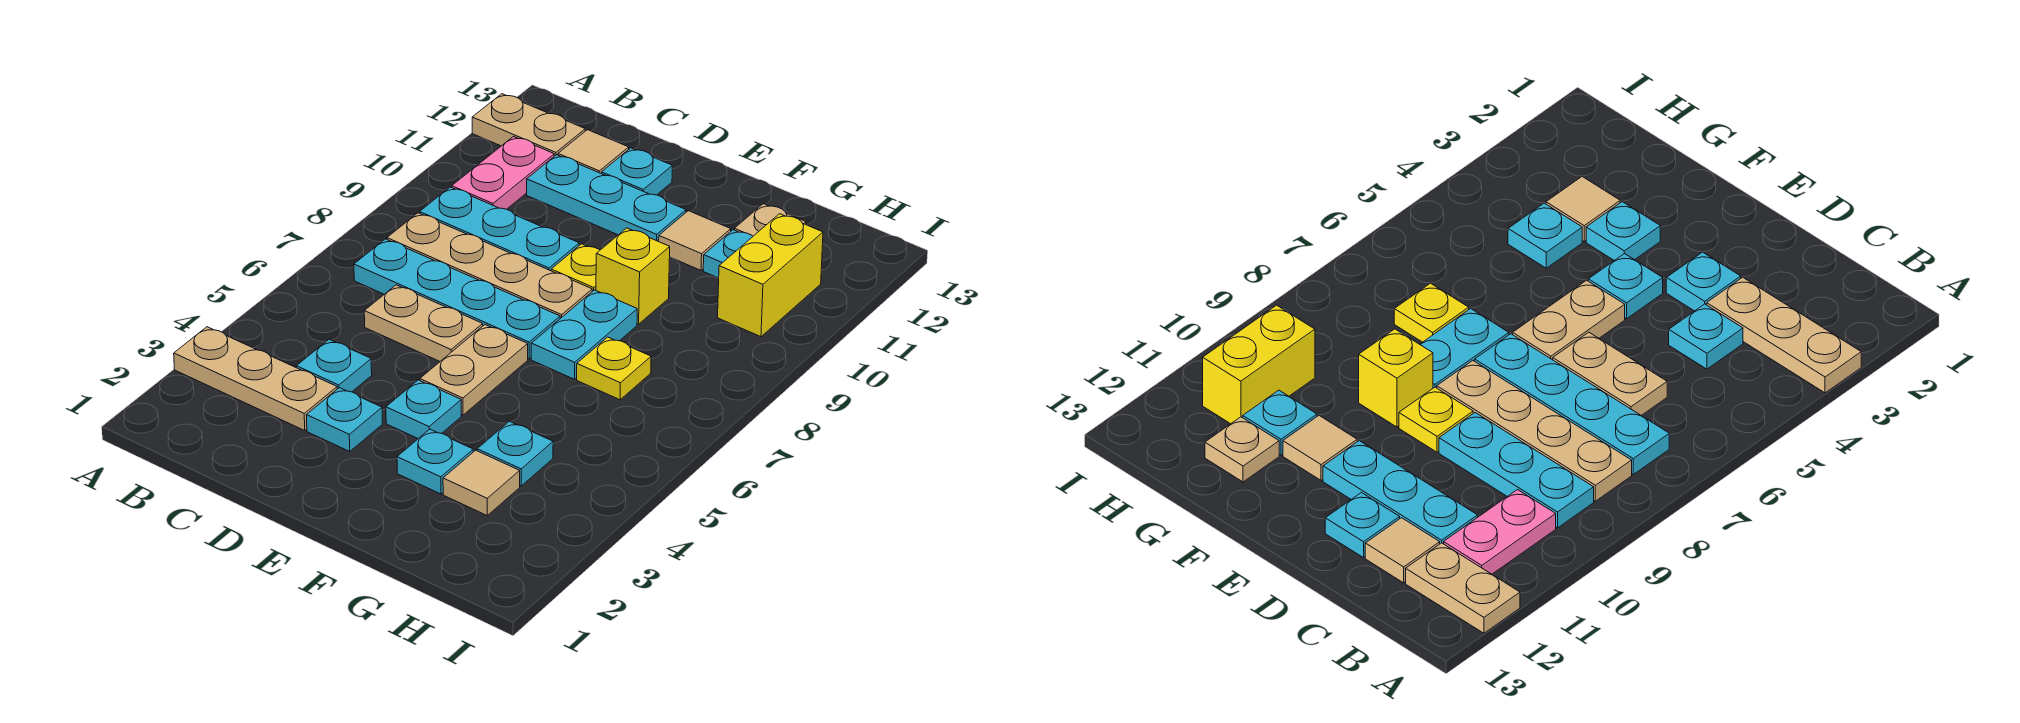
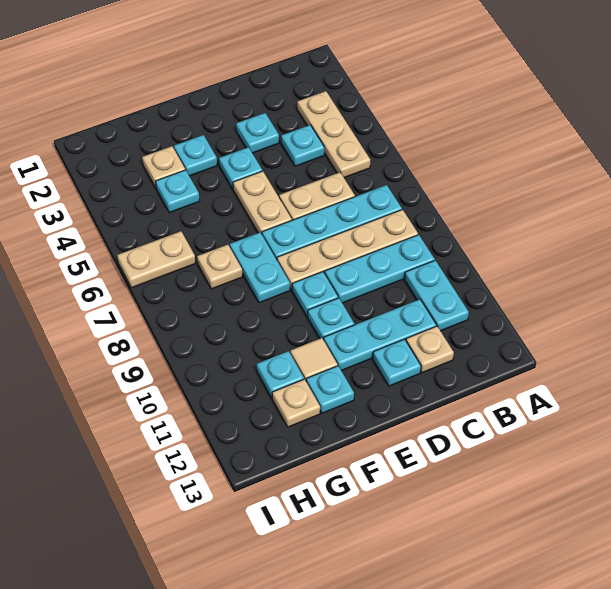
tan plate A3:C3 level 1 -> tan plate B3:B5 level 1
tan plate A12:B12 level 1 -> tan plate H6:I6 level 1
pink plate B10:B11 level 1 -> cyan plate B10:B11 level 1
tan tile C12 level 1 -> tan plate C12 level 1
yellow plate E9 level 1 -> cyan plate E9 level 1
none -> cyan plate E10 level 1
yellow brick F9 level 1 -> none
none -> cyan plate F12 level 1
tan tile G3 level 1 -> tan plate G3 level 1
yellow plate G7 level 1 -> tan plate G7 level 1
yellow brick H10:H11 level 1 -> none

